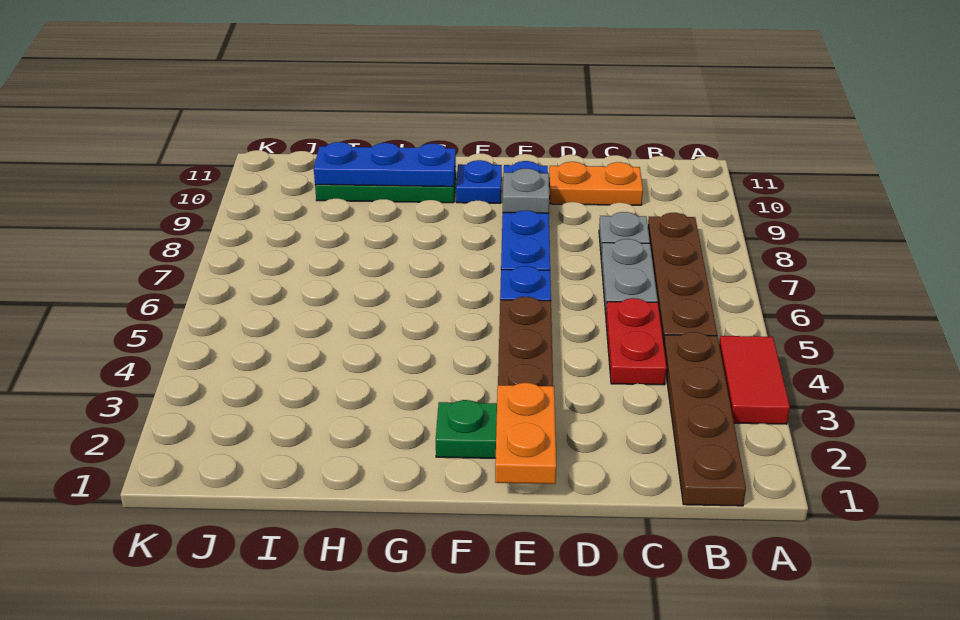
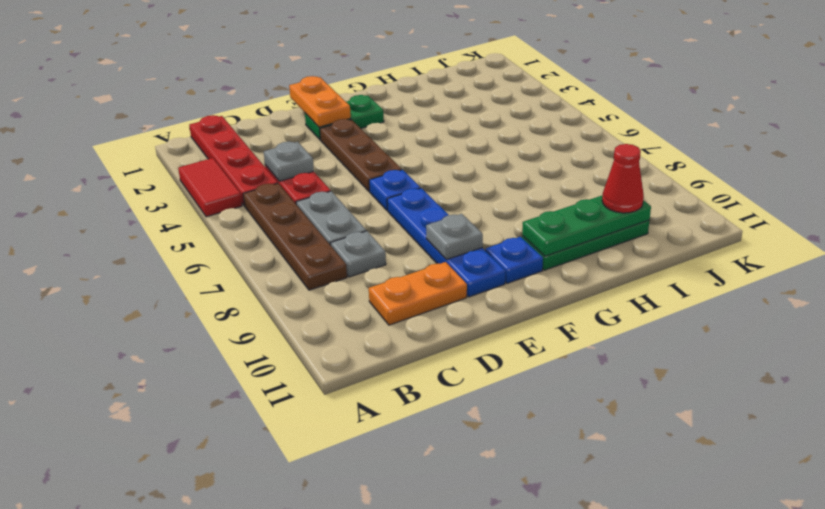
brown plate B1:B4 level 1 -> red plate B1:B4 level 1
none -> grey plate C4 level 2
blue plate G10:I10 level 2 -> green plate G10:I10 level 2
none -> red cone I10 level 3

